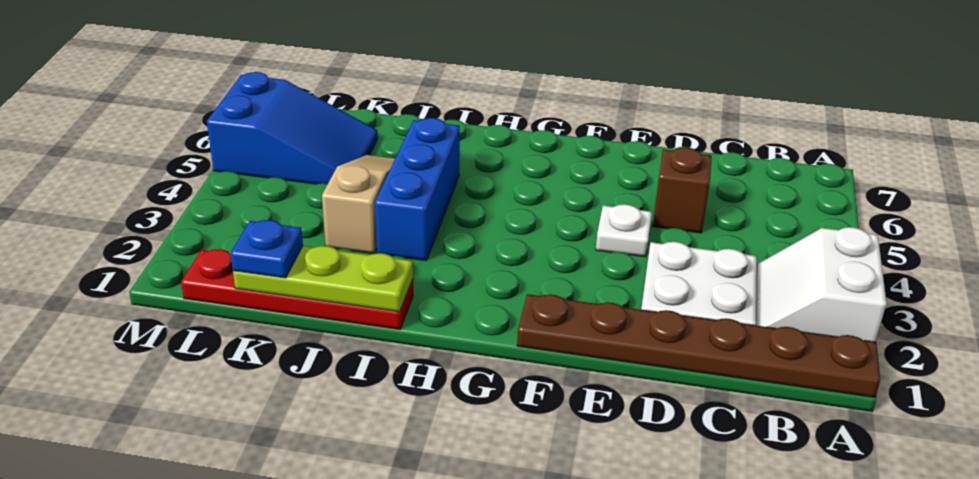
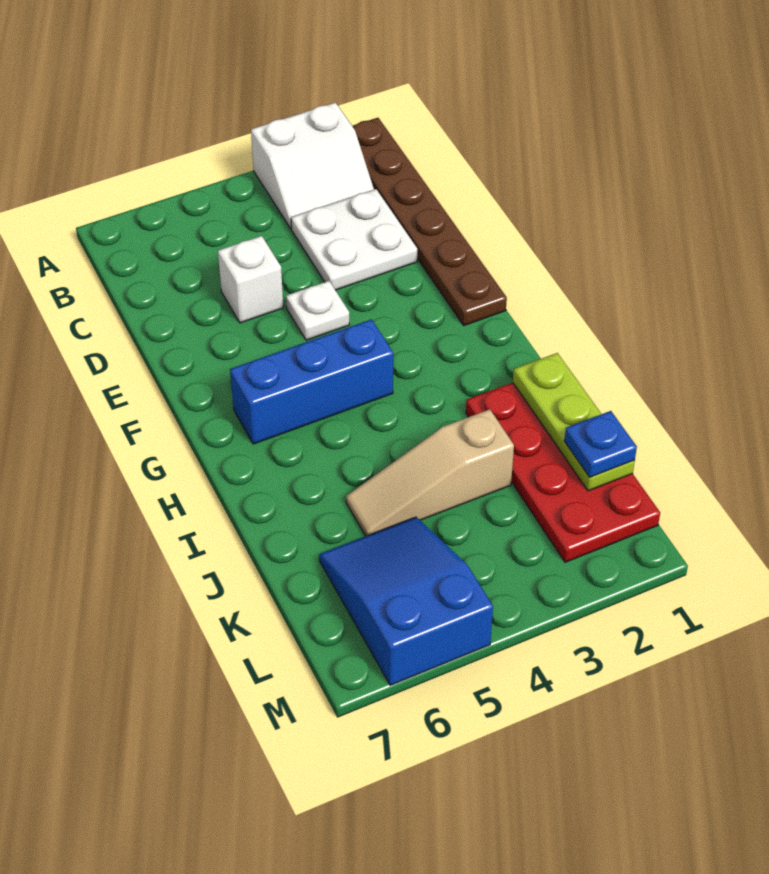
brown brick D5 level 1 -> white brick D5 level 1
red plate I1:L1 level 1 -> red plate I1:L2 level 1
blue brick I3:I5 level 1 -> blue brick G4:G6 level 1

